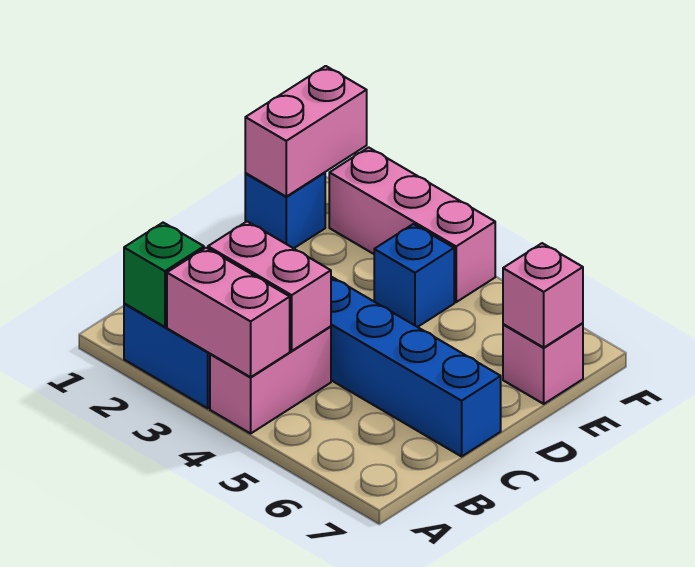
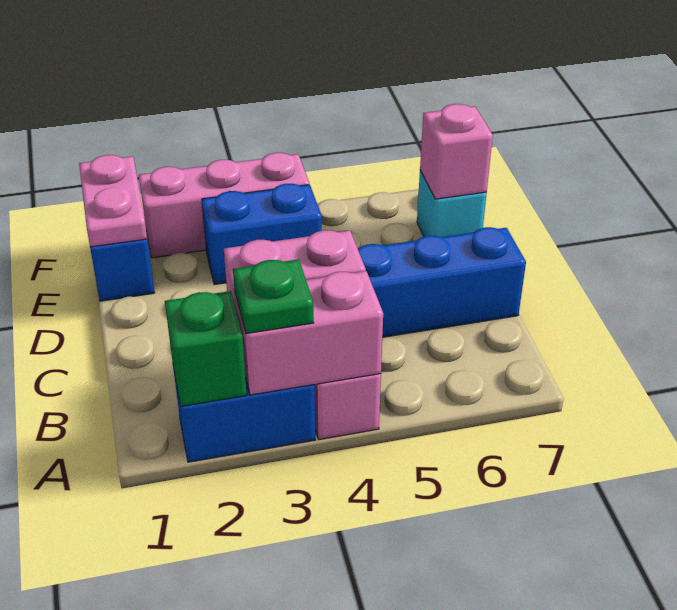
none -> green plate A3 level 3
pink brick E1:F1 level 2 -> pink plate E1:F1 level 2
blue brick E4 level 1 -> blue brick E3:E4 level 1
pink brick E7 level 1 -> cyan brick E7 level 1

